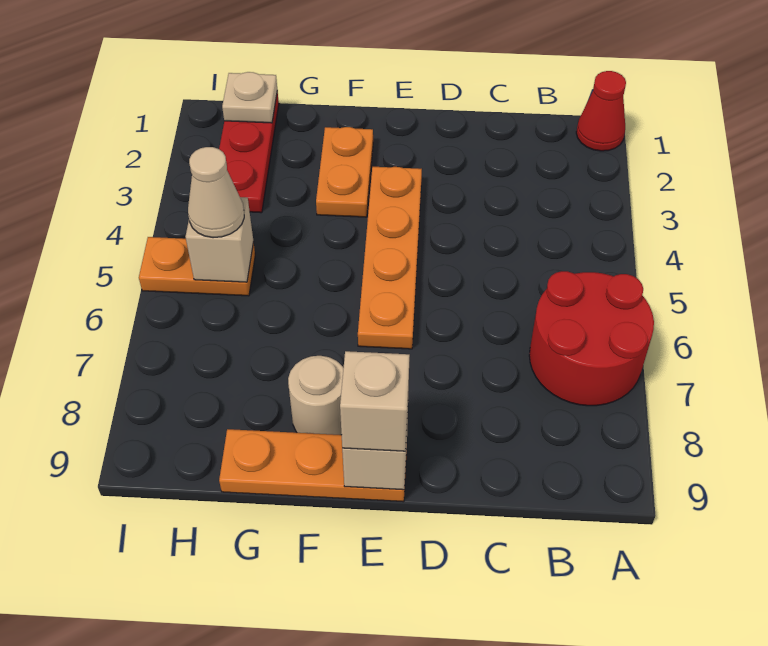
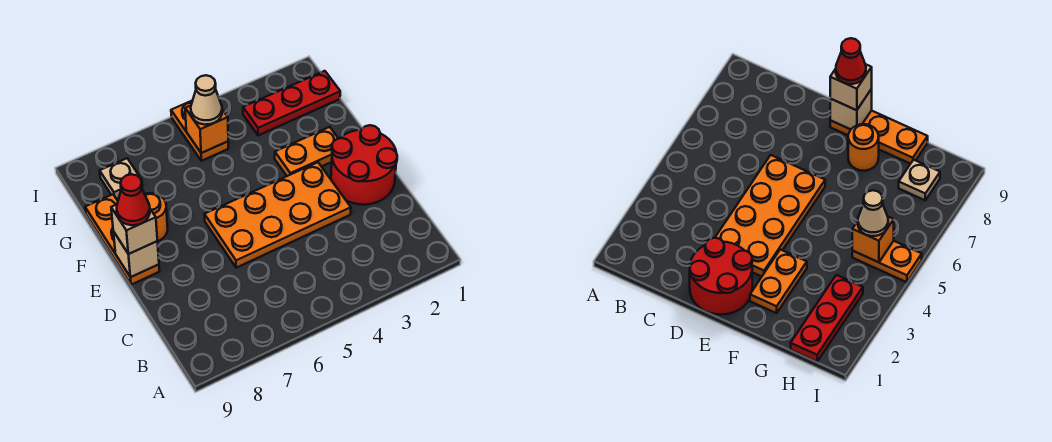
red cone A1 level 1 -> red cone E9 level 4
red round brick A6:B7 level 1 -> red round brick D1:E2 level 1
orange plate E3:E6 level 1 -> orange plate D3:E6 level 1
tan round brick F8 level 1 -> orange round brick F8 level 1
tan plate H1 level 2 -> tan plate H8 level 1
tan brick H5 level 2 -> orange brick H5 level 2

